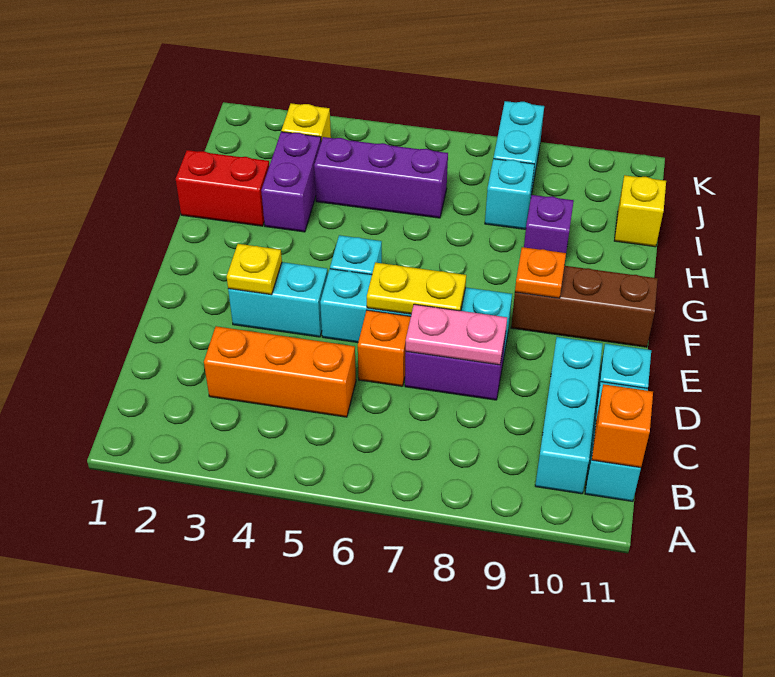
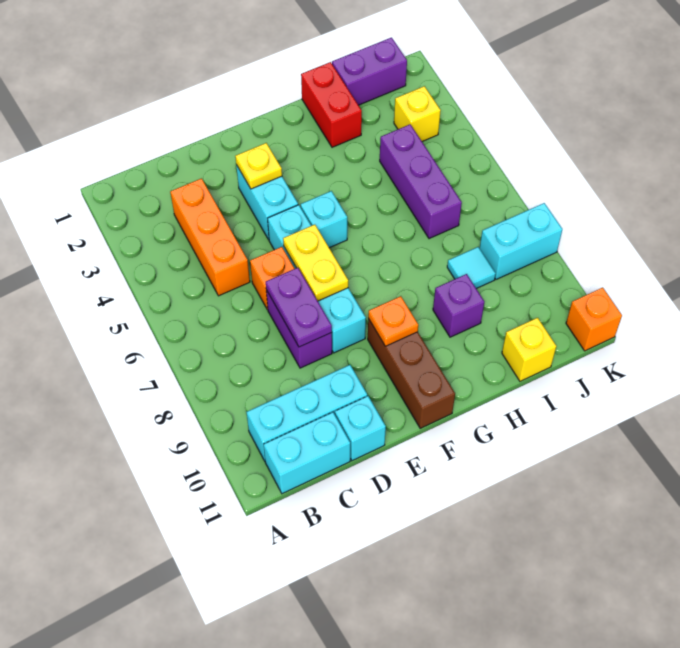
orange brick B11 level 2 -> orange brick K11 level 1
pink plate D7:D8 level 2 -> purple plate D7:D8 level 2
purple brick H3:I3 level 1 -> purple brick I1:J1 level 1
cyan brick I8 level 1 -> cyan tile I8 level 1

